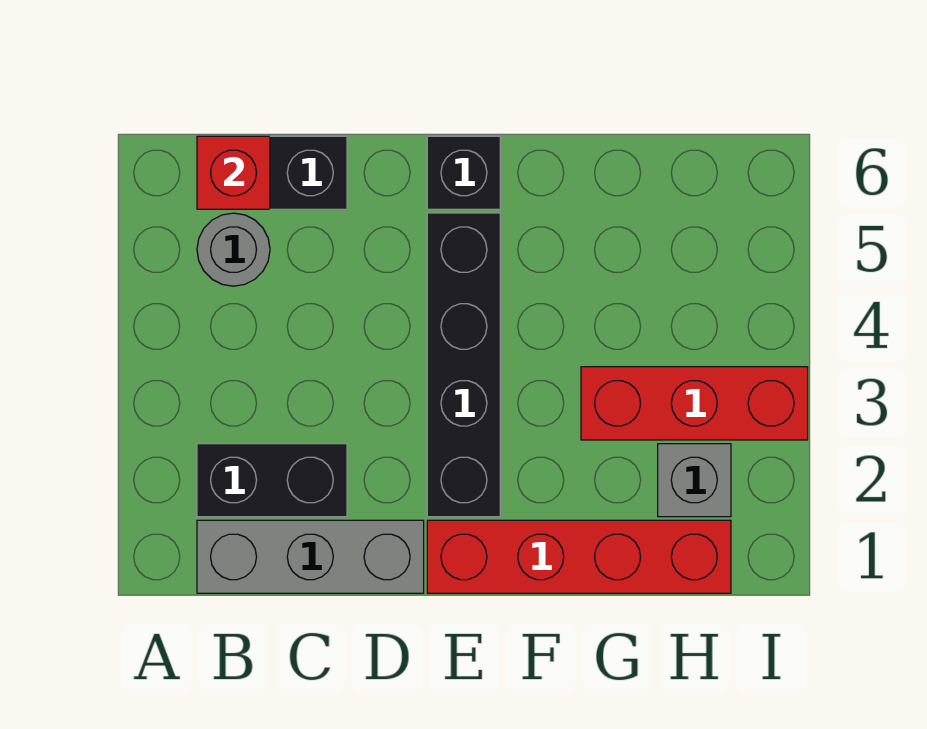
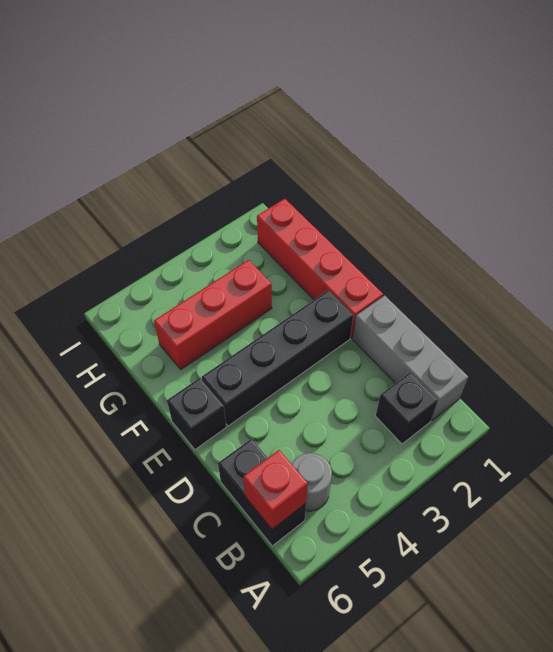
black brick B2:C2 level 1 -> black brick B2 level 1
red brick G3:I3 level 1 -> red brick G3:G5 level 1
grey brick H2 level 1 -> none

